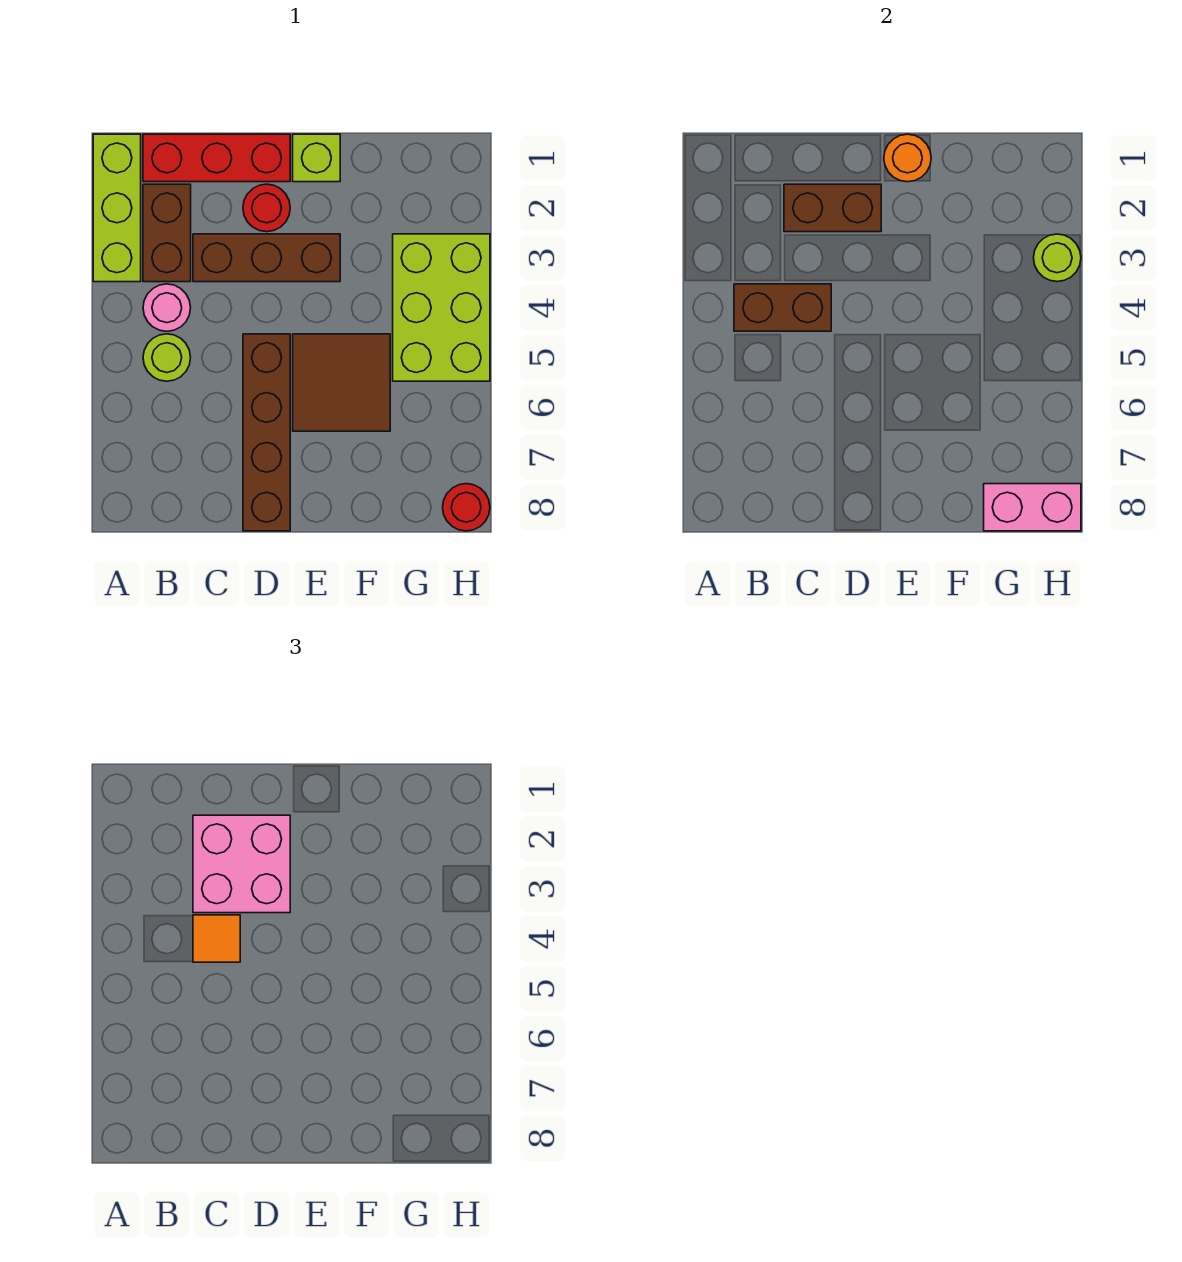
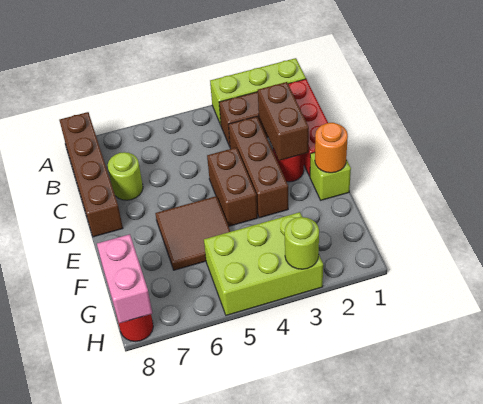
pink round brick B4 level 1 -> none
brown brick B4:C4 level 2 -> brown brick D4:E4 level 1
lime round brick B5 level 1 -> lime round brick C7 level 1
pink brick C2:D3 level 3 -> none
orange tile C4 level 3 -> none
brown brick D5:D8 level 1 -> brown brick A8:D8 level 1

